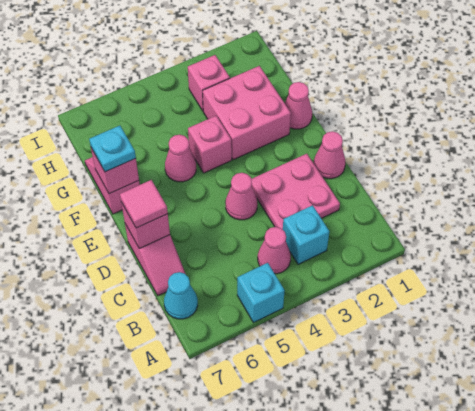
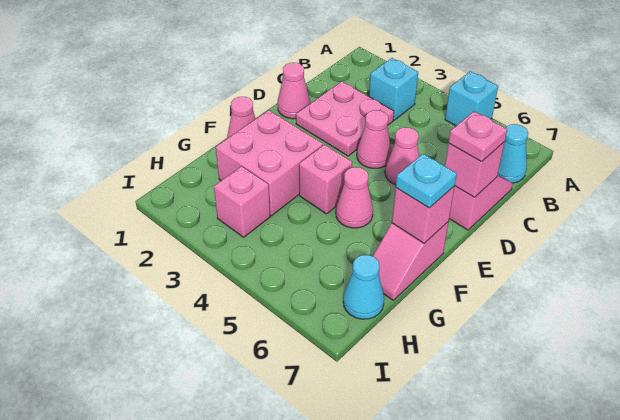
pink cone B4 level 1 -> pink cone D5 level 1
pink tile D7 level 3 -> pink plate D7 level 3
none -> cyan cone H7 level 1

